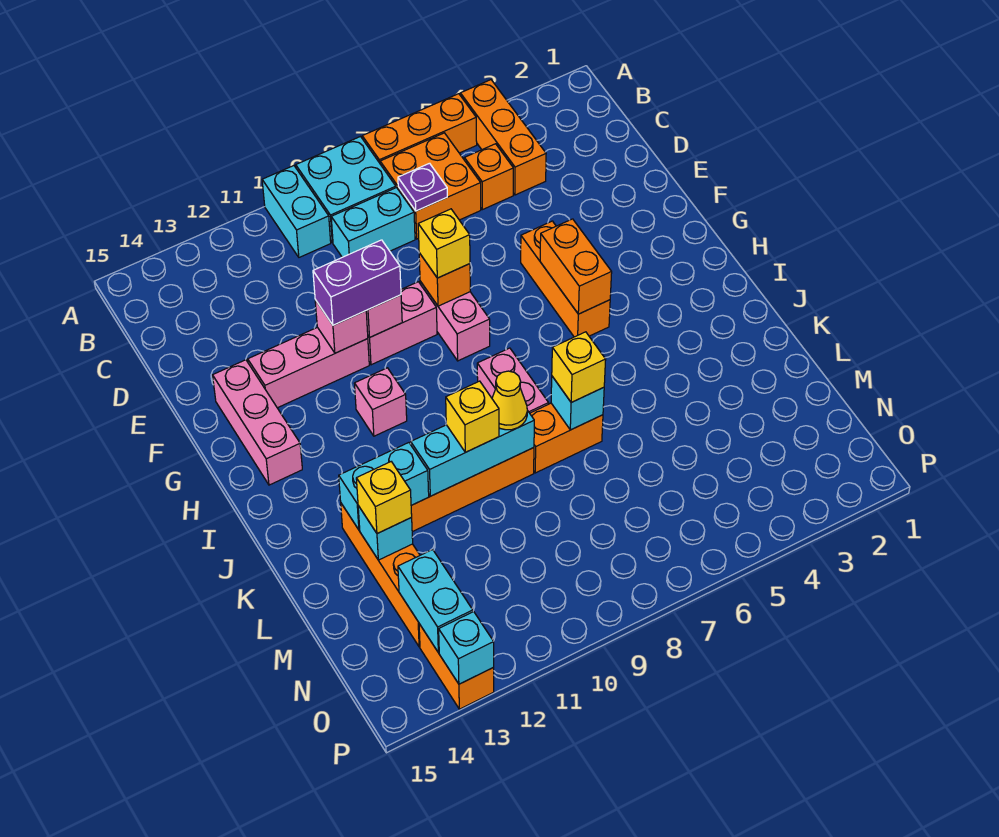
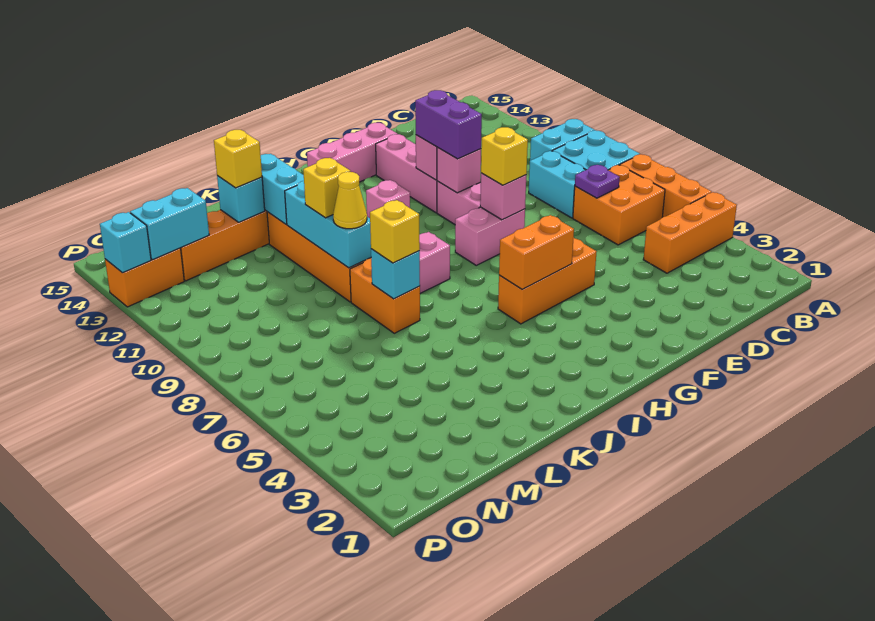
orange brick C5 level 1 -> none
orange brick F8 level 2 -> pink brick F8 level 2

